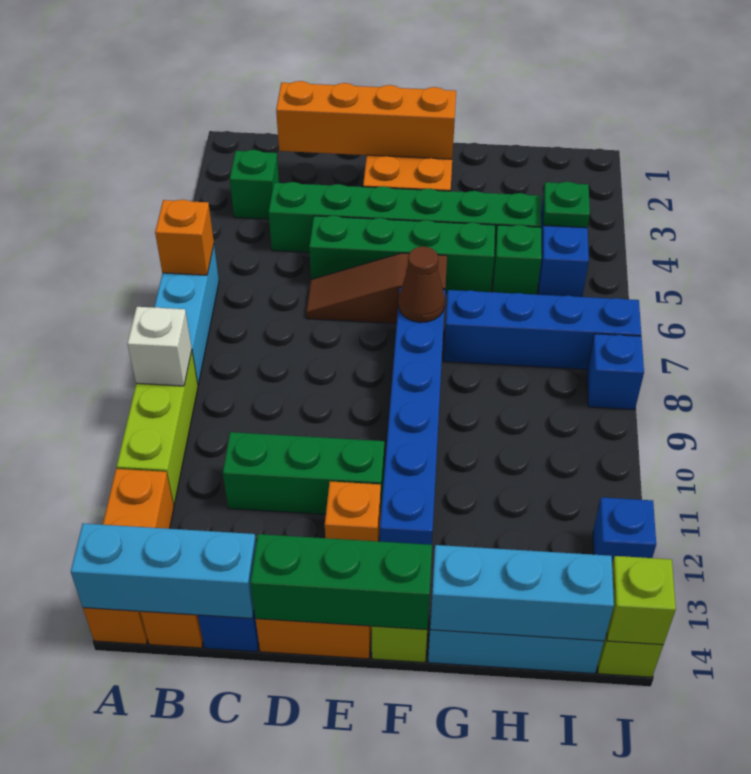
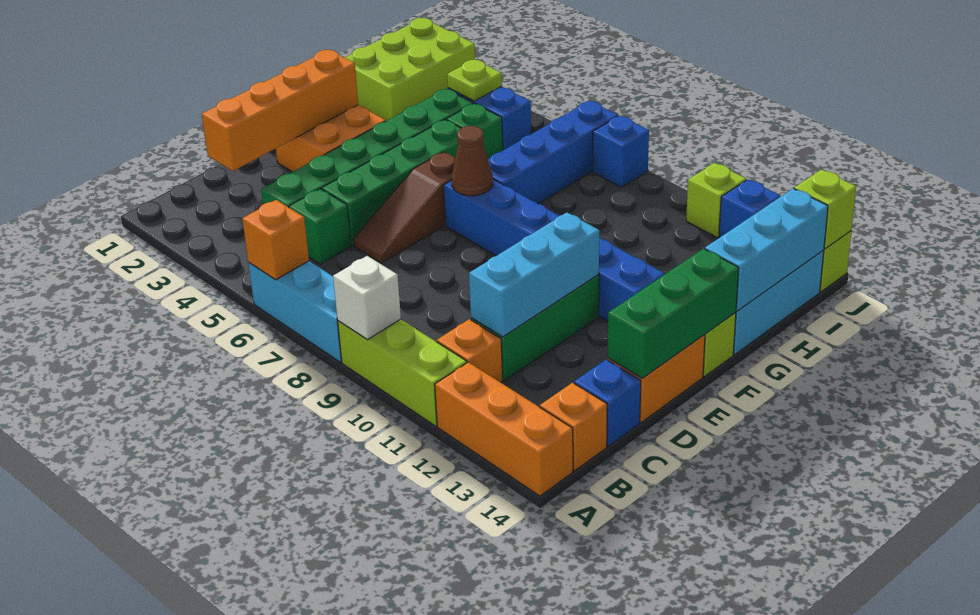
cyan brick A14:C14 level 2 -> cyan brick C11:E11 level 2
green brick B3 level 1 -> green brick C5 level 1
orange brick E12 level 1 -> orange brick B11 level 1
none -> lime brick H1:J2 level 1
green plate I4 level 2 -> lime plate I4 level 2
none -> lime brick J11 level 1

